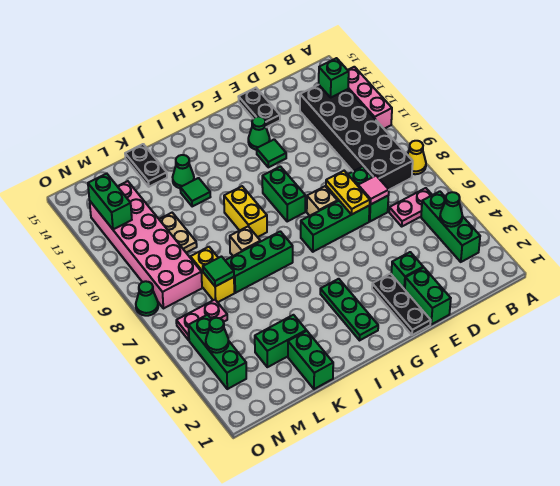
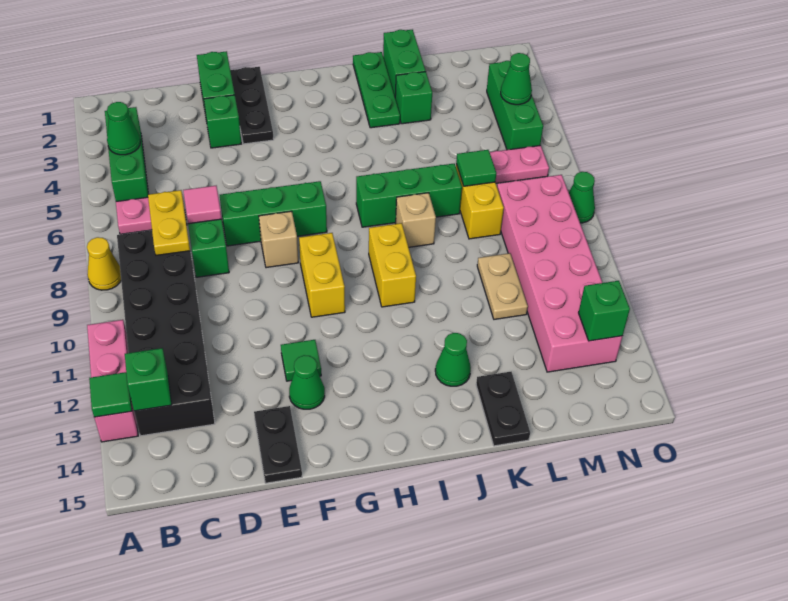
yellow plate E7:E8 level 2 -> yellow plate C7:C8 level 2
green brick G9:G10 level 1 -> yellow brick G9:G10 level 1
green plate H2:H4 level 1 -> green plate J1:J3 level 1
green tile J12 level 1 -> green tile A13 level 2
green brick K3:L3 level 1 -> green brick K3 level 1
green brick N12:N13 level 2 -> green brick N13 level 2

